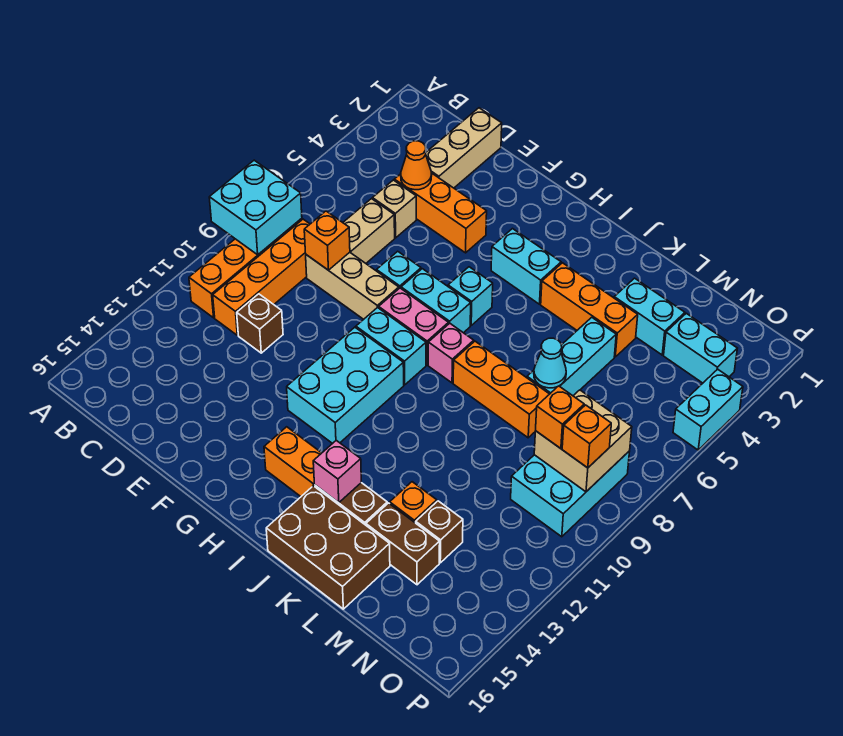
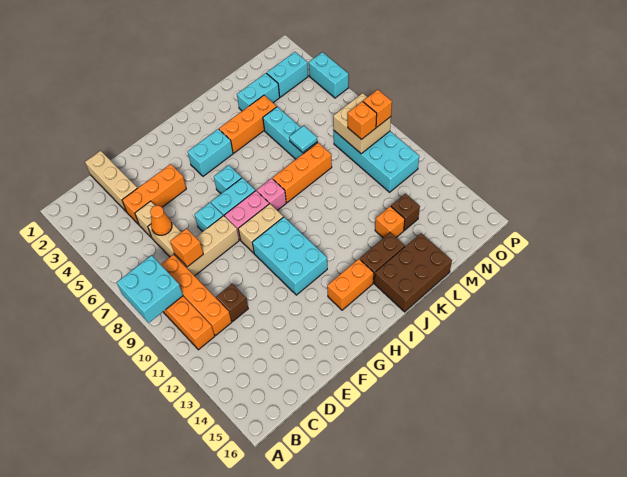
orange cone D4 level 2 -> orange cone D6 level 2
cyan brick G9:H9 level 1 -> tan brick G9:H9 level 1
pink brick J14 level 2 -> none
cyan cone L7 level 2 -> cyan tile L7 level 2
brown brick L14:M14 level 1 -> none
cyan brick N8:O10 level 1 -> cyan brick N8:O11 level 1

